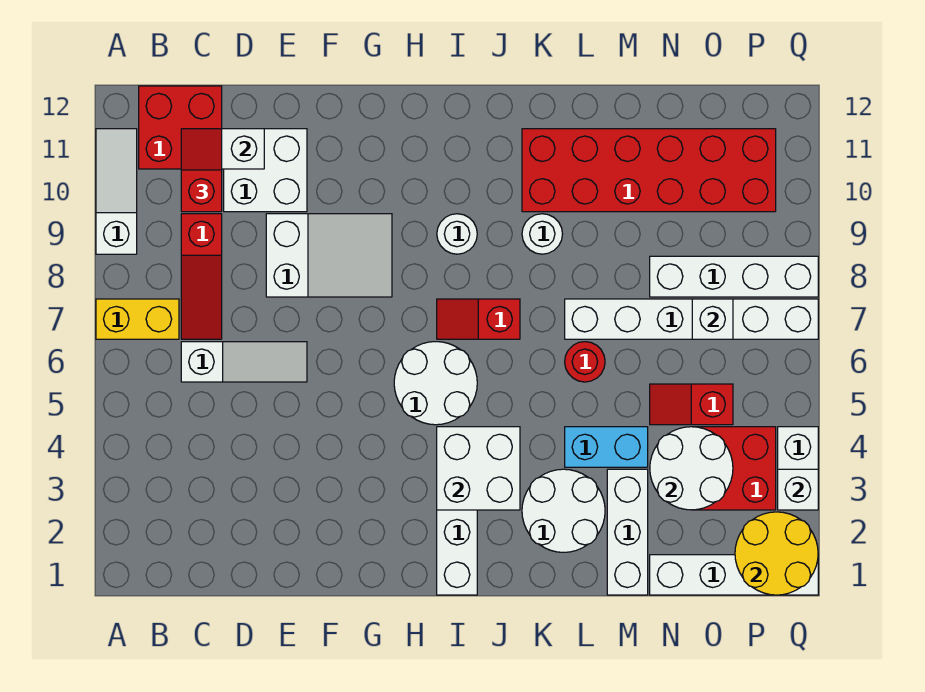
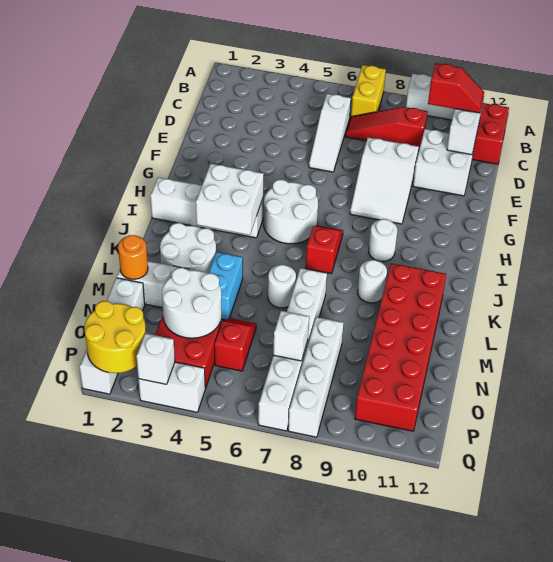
red round brick L6 level 1 -> white round brick L6 level 1
none -> orange round brick M1 level 2

